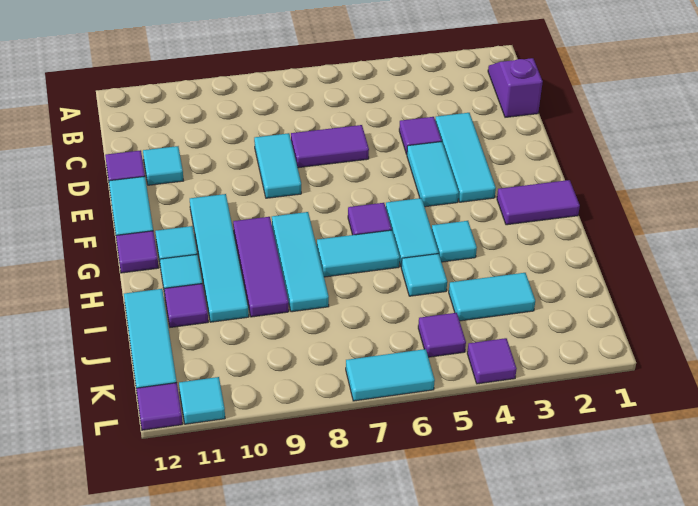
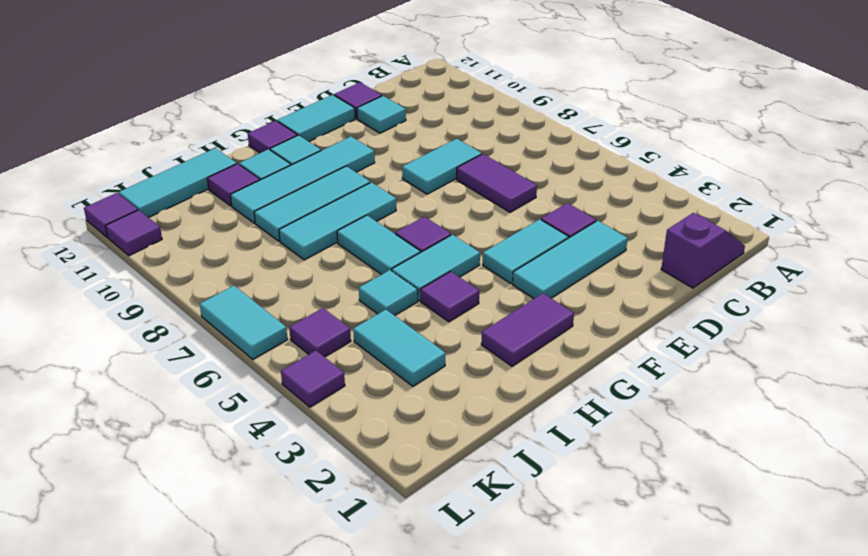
purple tile G1:G2 level 1 -> purple tile G2:H2 level 1
purple tile G9:I9 level 1 -> cyan tile G9:I9 level 1
cyan tile H4 level 1 -> purple tile H4 level 1
cyan tile L11 level 1 -> purple tile L11 level 1

